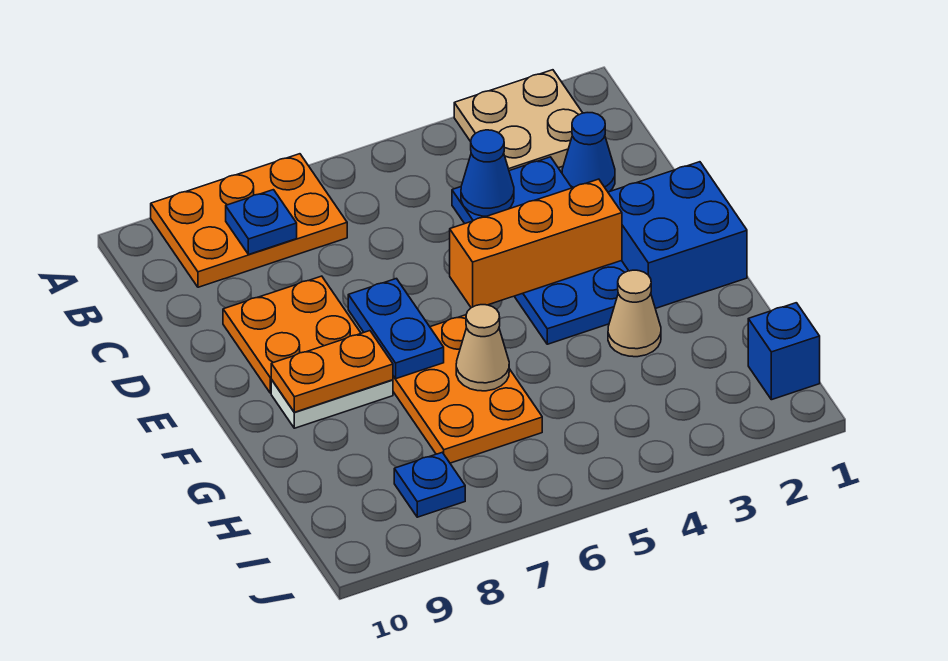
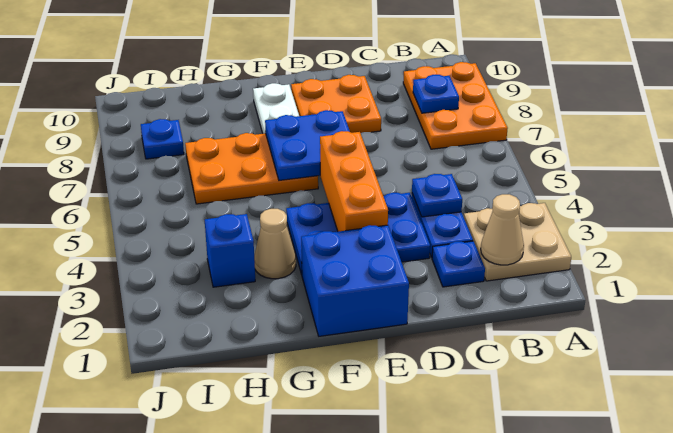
blue cone C2 level 1 -> blue plate C2 level 1
blue cone C4 level 2 -> blue plate C4 level 2
blue plate E7:F7 level 2 -> blue plate E6:F7 level 2
orange plate F8:F9 level 2 -> none
tan cone G6 level 2 -> tan cone B2 level 2
blue brick I1 level 1 -> blue brick H3 level 1

